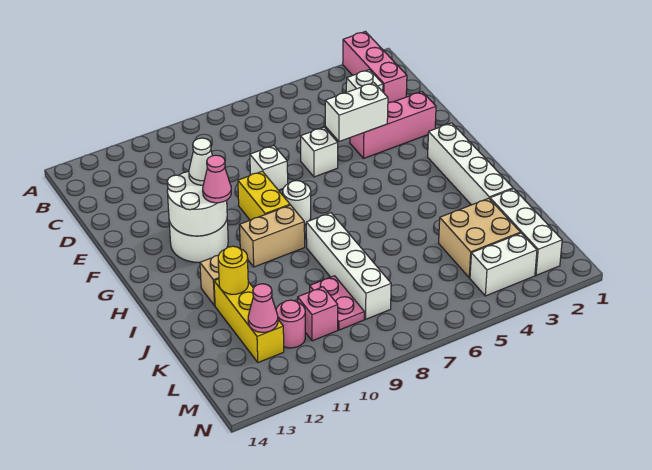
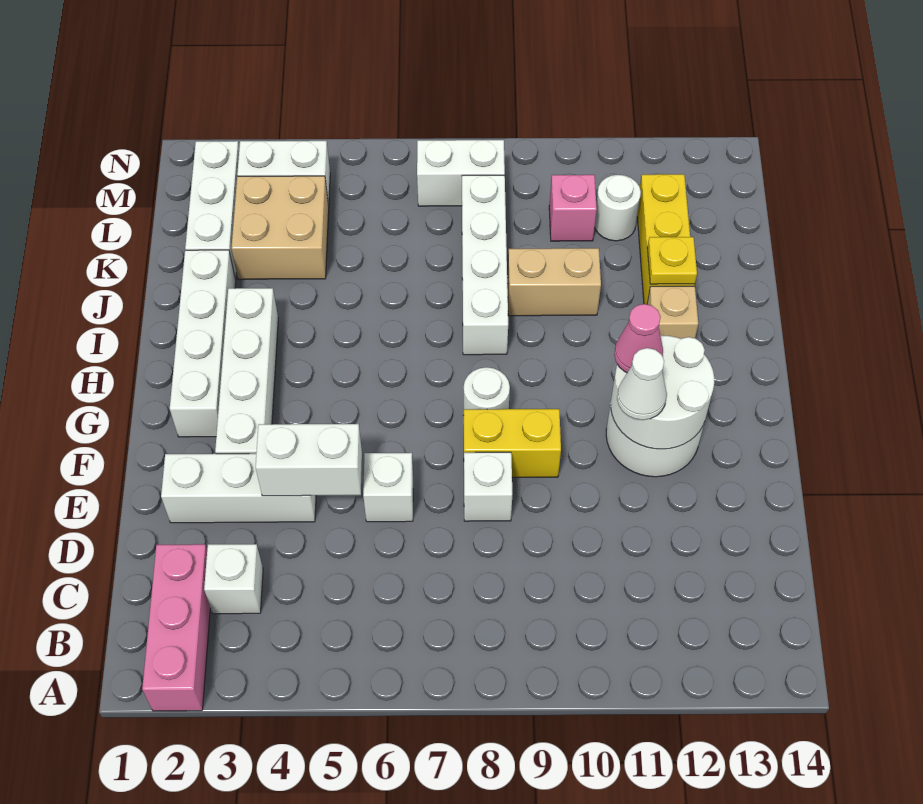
pink brick E2:E4 level 1 -> white brick E2:E4 level 1
none -> white brick F3:I3 level 1
yellow brick F9:G9 level 1 -> yellow brick F8:F9 level 1
tan brick H9:H10 level 1 -> tan brick J9:J10 level 1
yellow round brick J12 level 2 -> yellow plate J12 level 2
pink plate K9:L9 level 1 -> none
pink round brick L11 level 1 -> white round brick L11 level 1
pink cone L12 level 2 -> none
none -> white brick M7:M8 level 1

